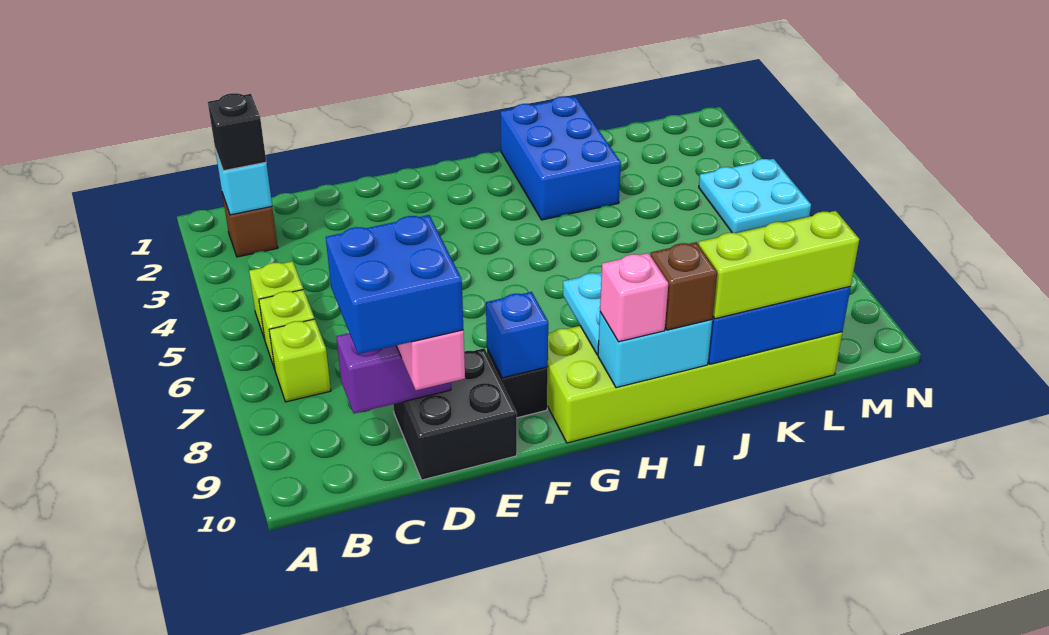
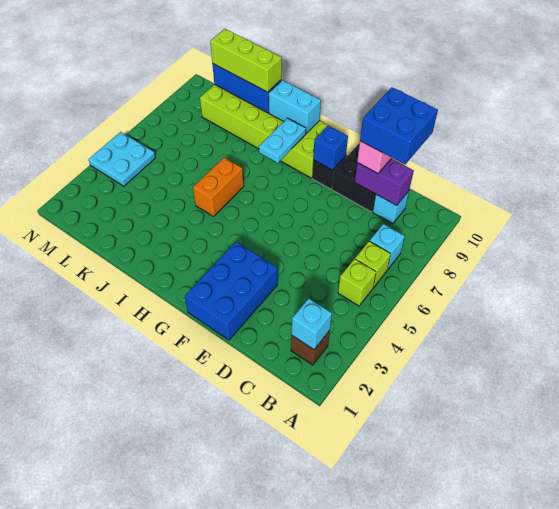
black brick B2 level 3 -> none
lime brick B7 level 1 -> cyan brick B7 level 1
none -> cyan brick C9 level 1
pink brick H10 level 3 -> none
blue brick I1:J3 level 1 -> blue brick E1:F3 level 1
none -> orange brick I5:I6 level 1
brown brick I10 level 3 -> none

